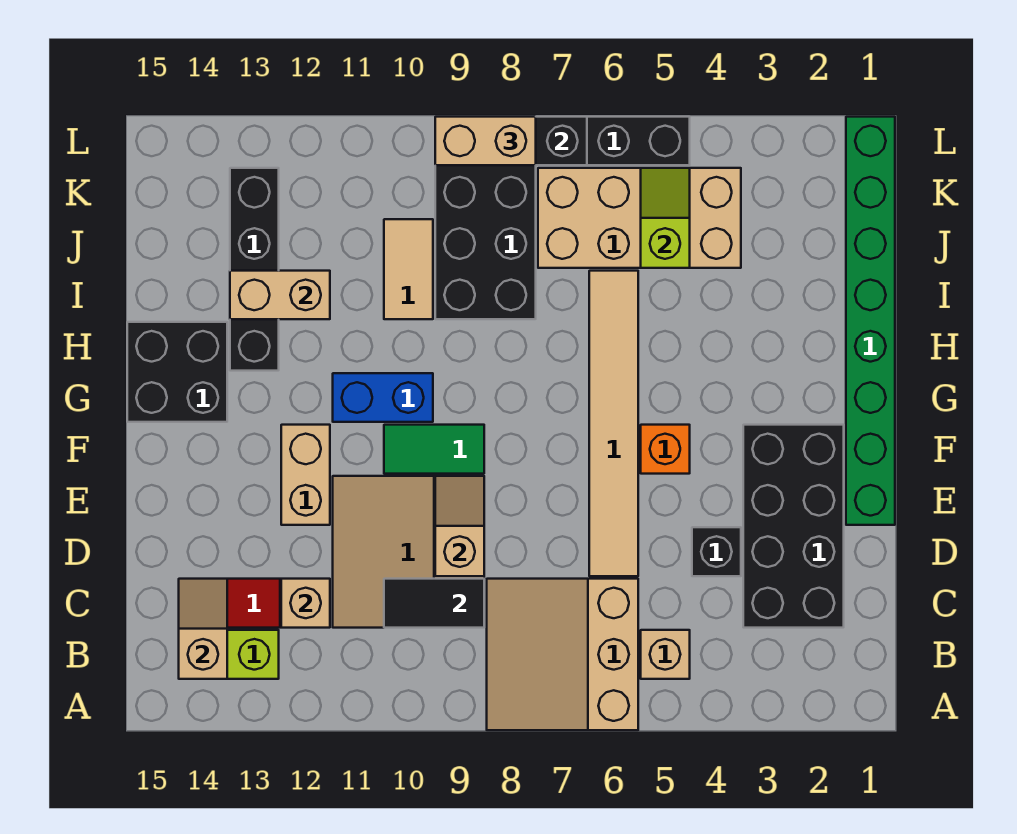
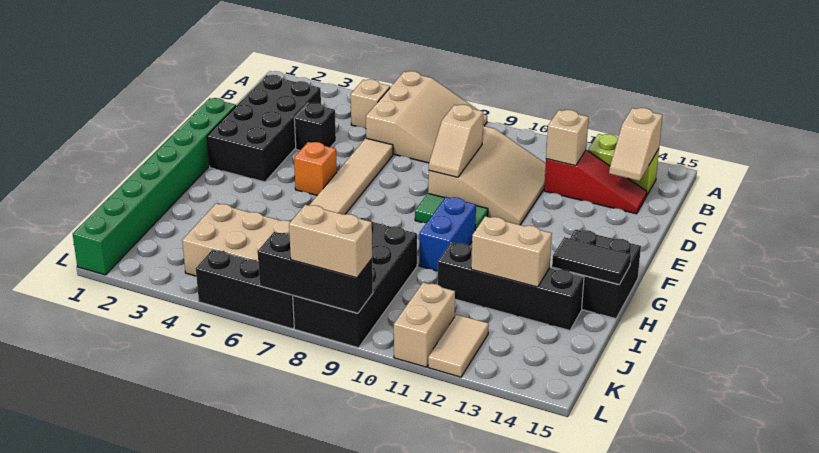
black tile C9:C10 level 2 -> black tile H14:H15 level 2
tan brick E12:F12 level 1 -> tan brick K11:L11 level 1
blue brick G10:G11 level 1 -> blue brick G10:H10 level 1
black brick H13:K13 level 1 -> black brick I11:I14 level 1
tan tile I10:J10 level 1 -> tan tile K12:L12 level 1
lime slope J5:K5 level 2 top J -> none

